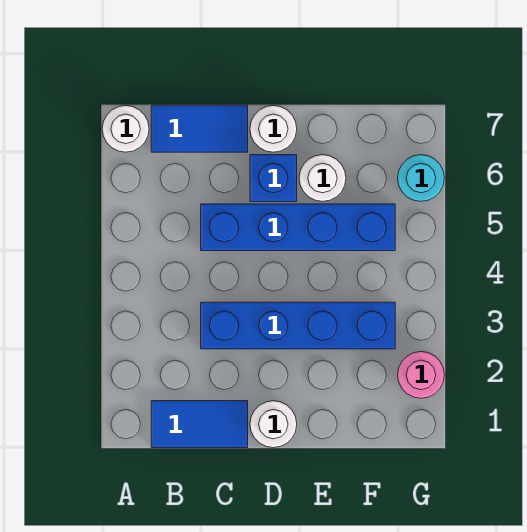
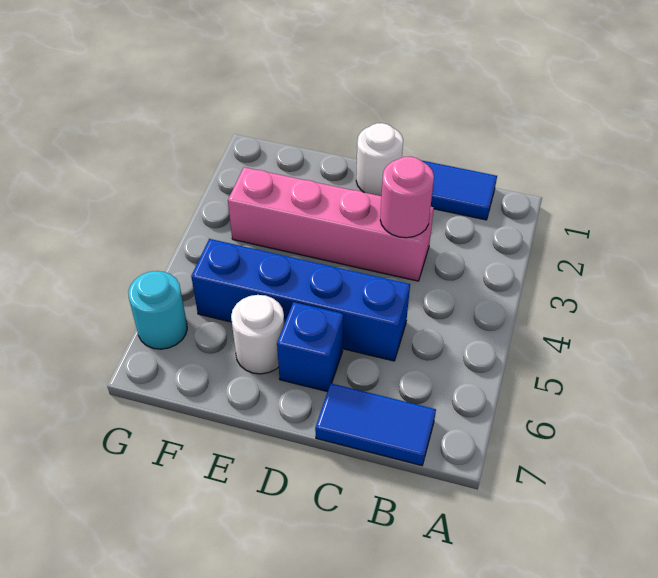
white round brick A7 level 1 -> none
blue brick C3:F3 level 1 -> pink brick C3:F3 level 1
white round brick D7 level 1 -> none
pink round brick G2 level 1 -> pink round brick C3 level 2

